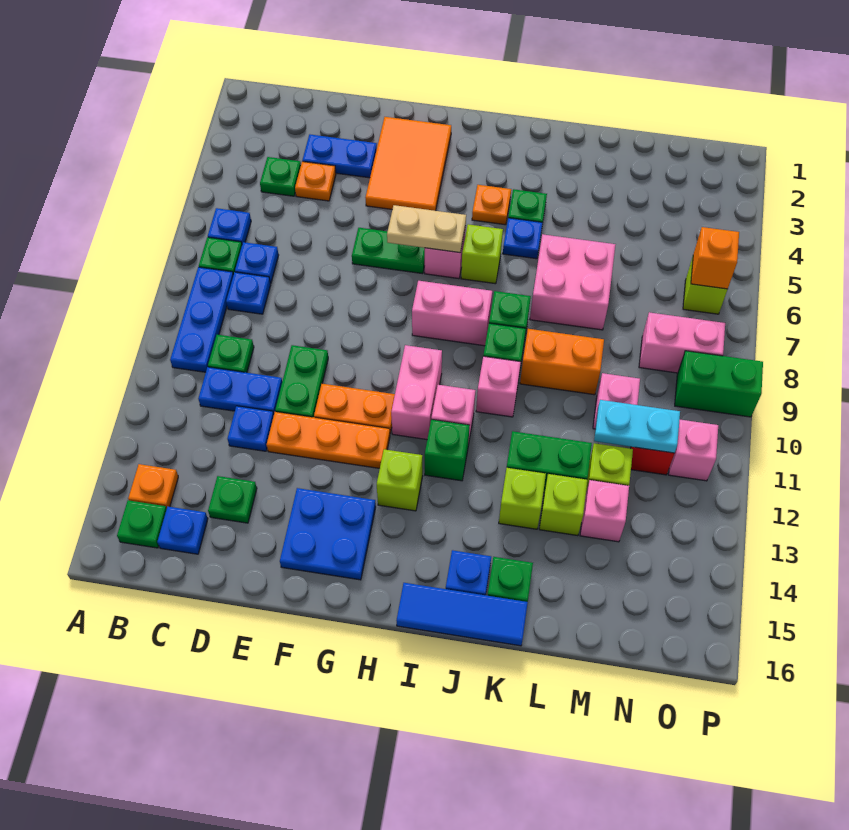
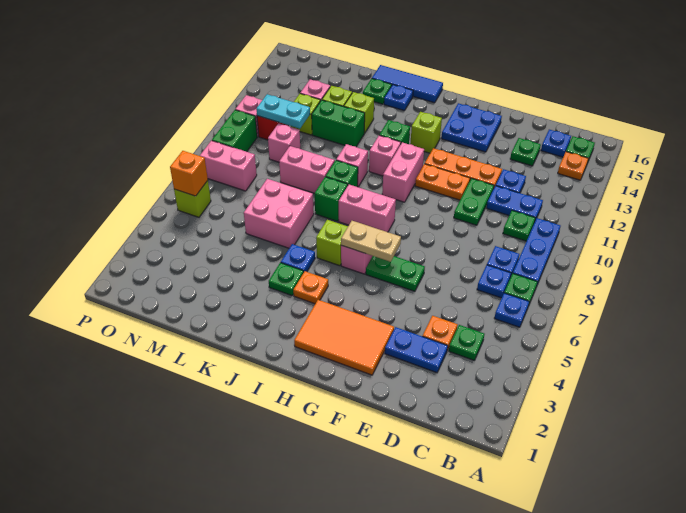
orange tile F2:G4 level 1 -> orange tile F2:H3 level 1
orange brick K9:L9 level 1 -> pink brick K9:L9 level 1
green brick O9:P9 level 1 -> green brick O9:O10 level 1

